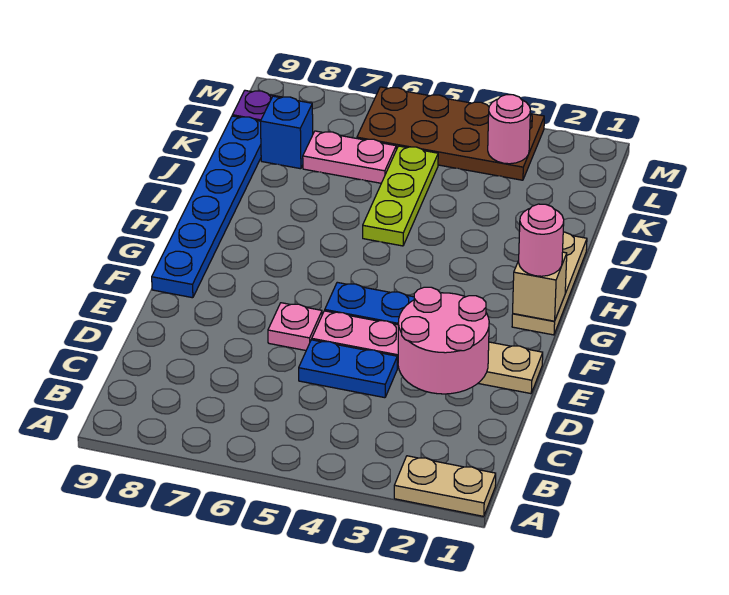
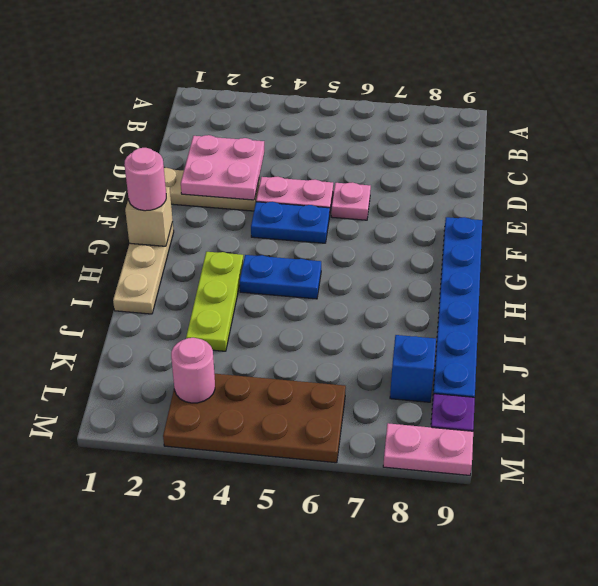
tan plate A1:A2 level 1 -> none
pink round brick D2:E3 level 2 -> pink plate D2:E3 level 2
blue plate D4:D5 level 1 -> blue plate H4:H5 level 1
lime plate I5:K5 level 1 -> lime plate H3:J3 level 1
pink plate K6:K7 level 1 -> pink plate M8:M9 level 1

